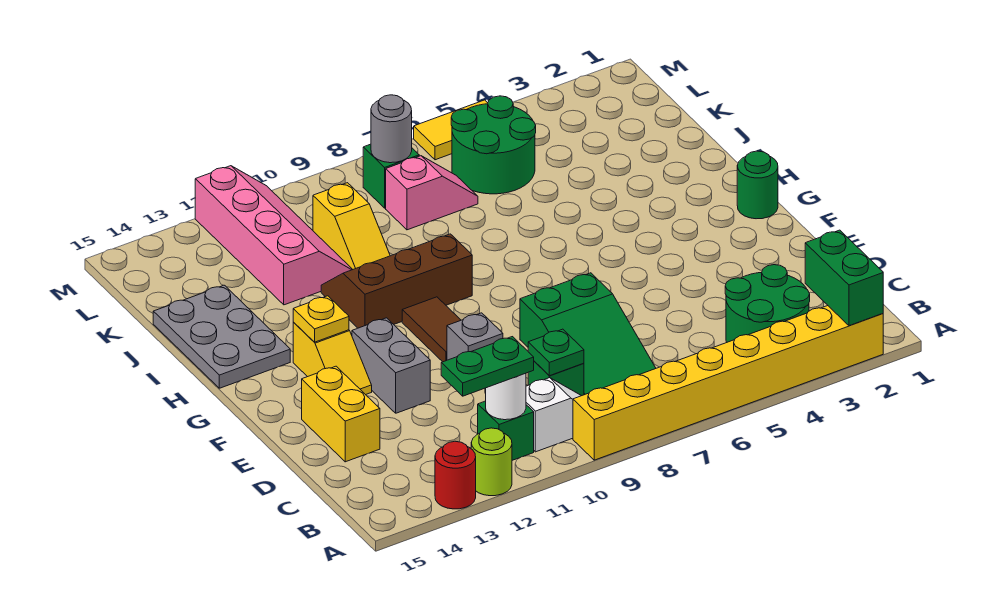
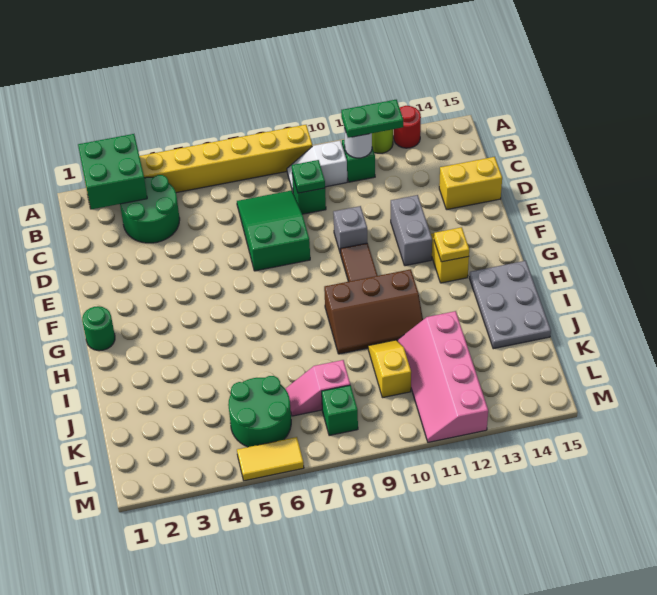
green brick A2:B2 level 2 -> green brick A2:B3 level 2
yellow brick D14:E14 level 1 -> yellow brick D14:D15 level 1
grey round brick L8 level 2 -> none

